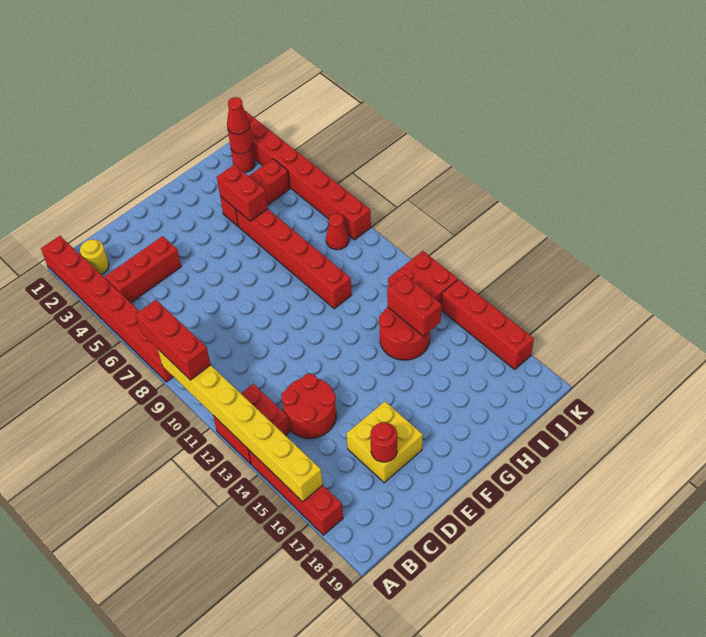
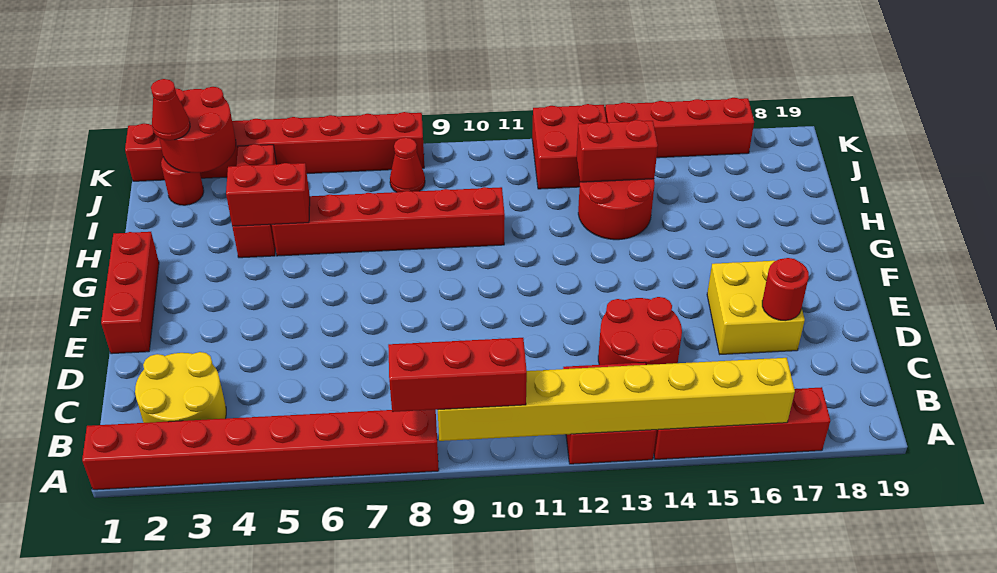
yellow round brick B2 level 1 -> yellow round brick B2:C3 level 1
red brick B4:D4 level 1 -> red brick E1:G1 level 1
red round brick J2 level 2 -> red round brick J2:K3 level 2

